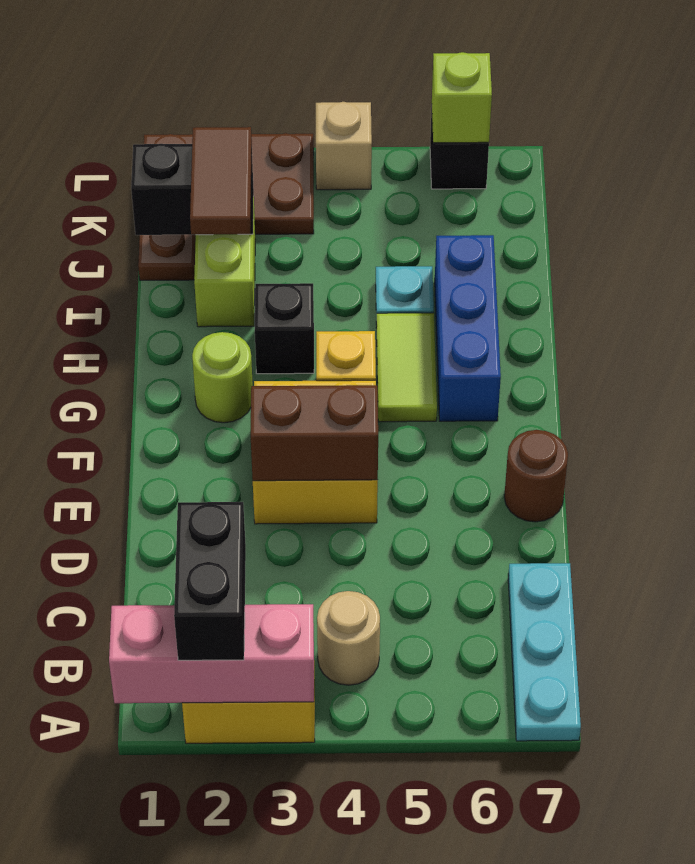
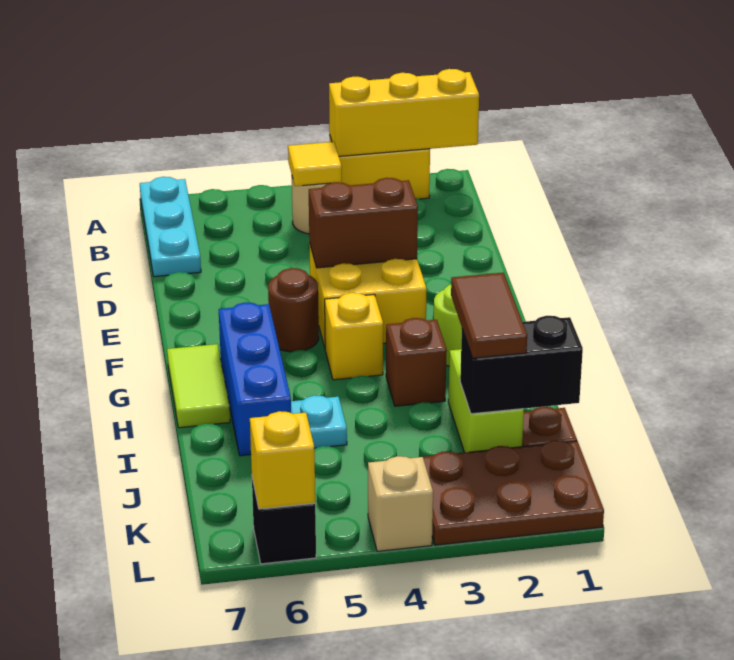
pink brick A1:A3 level 2 -> yellow brick A1:A3 level 2
black brick A2:B2 level 3 -> none
none -> yellow tile B4 level 2
brown round brick E7 level 1 -> brown round brick F5 level 1
lime tile G5:H5 level 1 -> lime tile G7:H7 level 1
black brick H3 level 1 -> brown brick H3 level 1
lime brick L6 level 2 -> yellow brick L6 level 2

